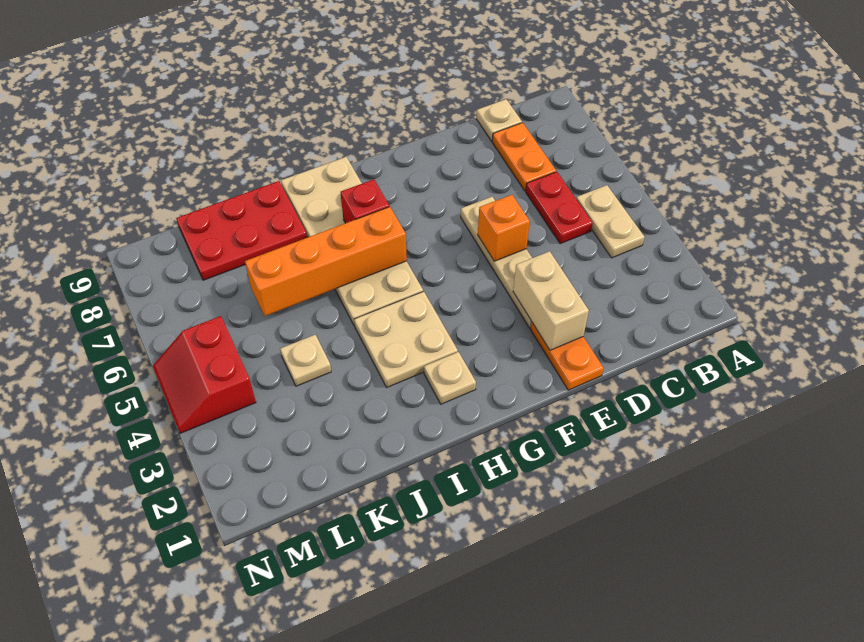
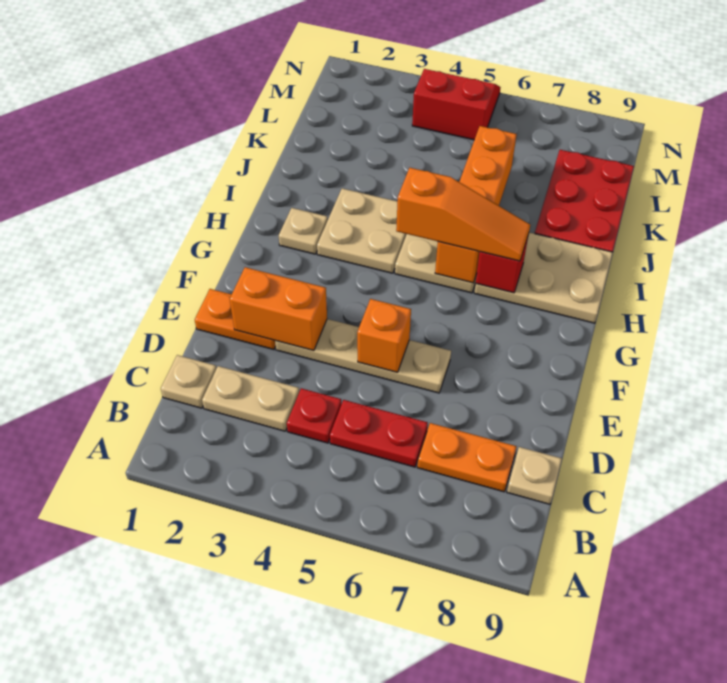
tan plate B4:B5 level 1 -> tan plate C2:C3 level 1
none -> red plate C4 level 1
tan brick E2:E3 level 2 -> orange brick E2:E3 level 2
none -> orange slope H5:H7 level 3 top 5
tan plate K4 level 1 -> tan plate C1 level 1

